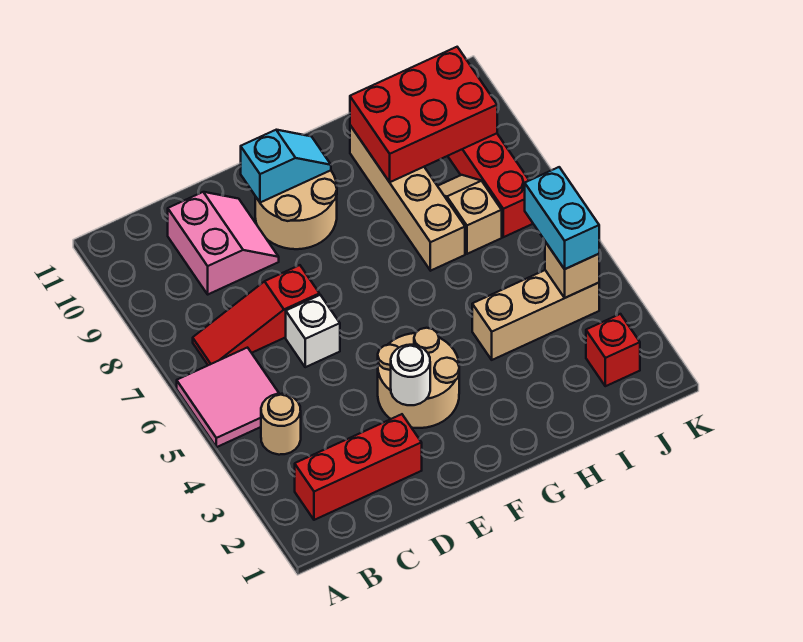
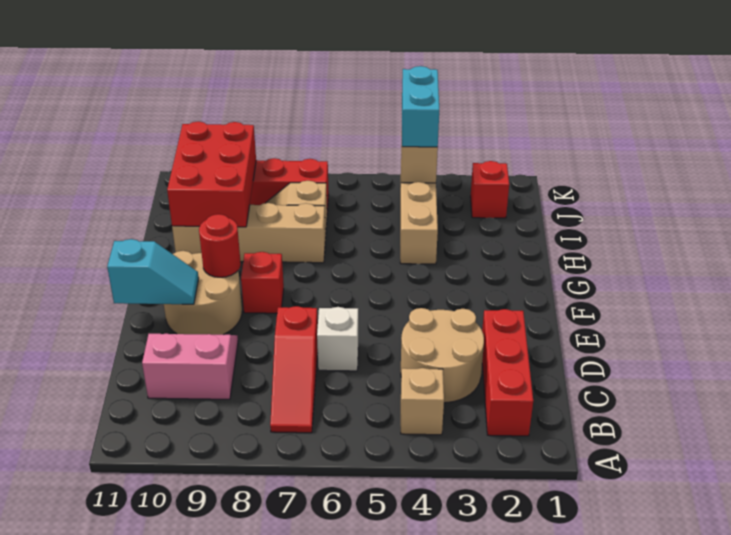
pink tile A5:B6 level 1 -> none
tan round brick B4 level 1 -> tan brick B4 level 1
tan round brick E3:F4 level 1 -> tan round brick C3:D4 level 1
white round brick E3 level 2 -> none
cyan slope E10:F10 level 2 top E -> cyan slope E10:E11 level 2 top 11
none -> red brick F8 level 1
none -> red round brick F9 level 2
cyan brick J4:J5 level 3 -> cyan brick J4:K4 level 3

